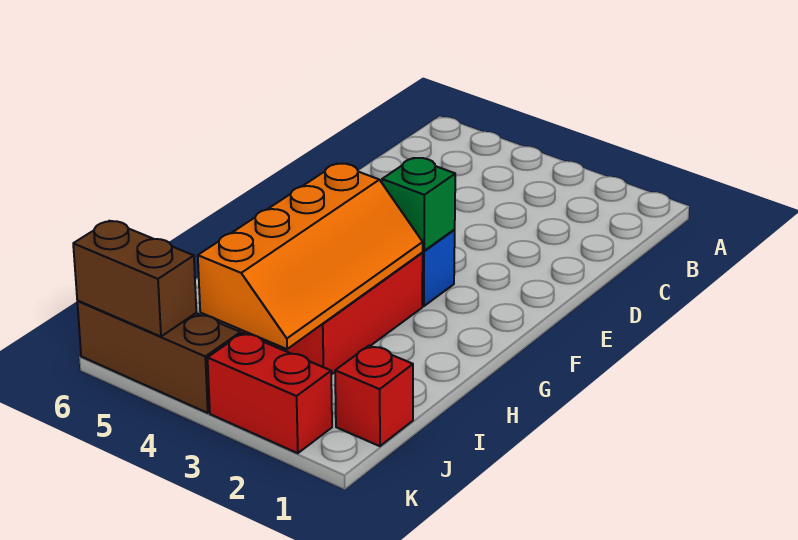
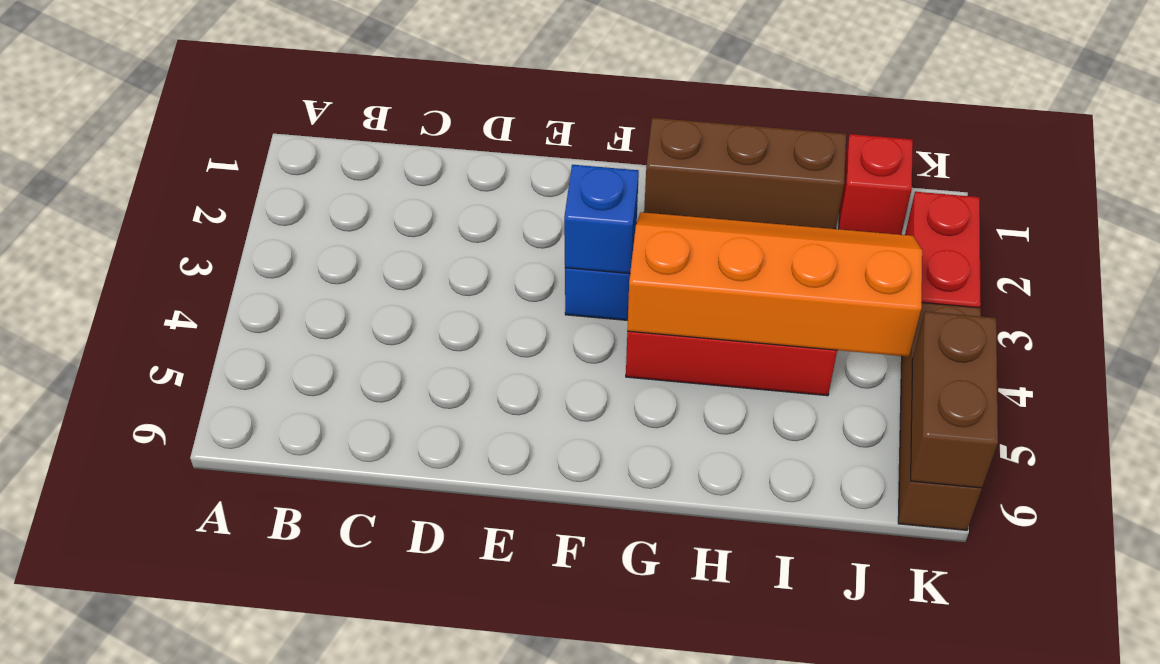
green brick F3 level 2 -> blue brick F3 level 2
none -> brown brick G1:I1 level 1

